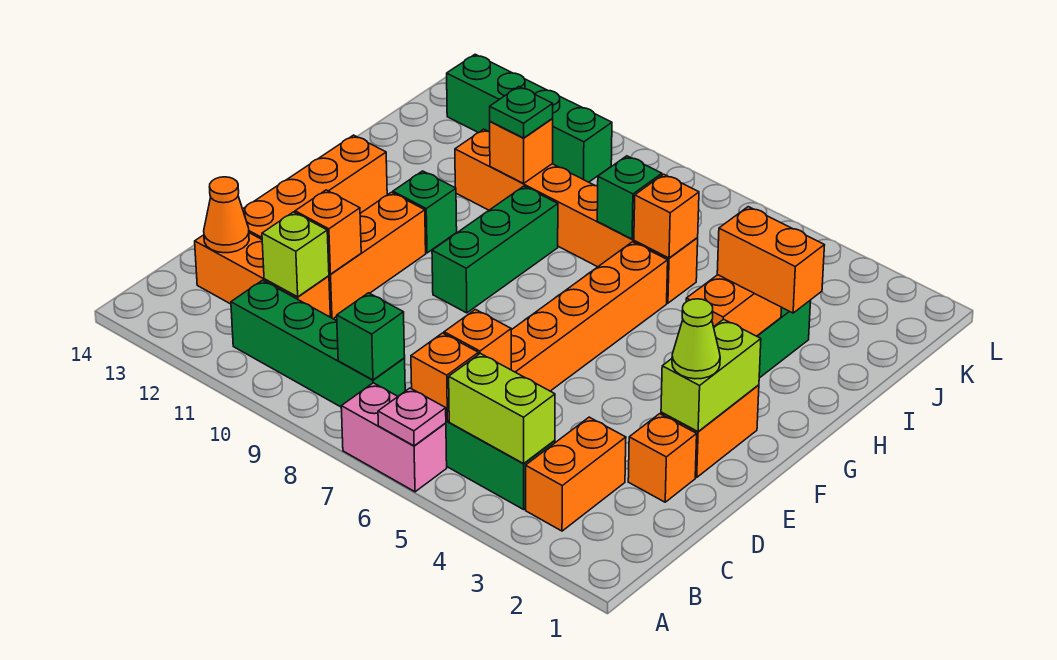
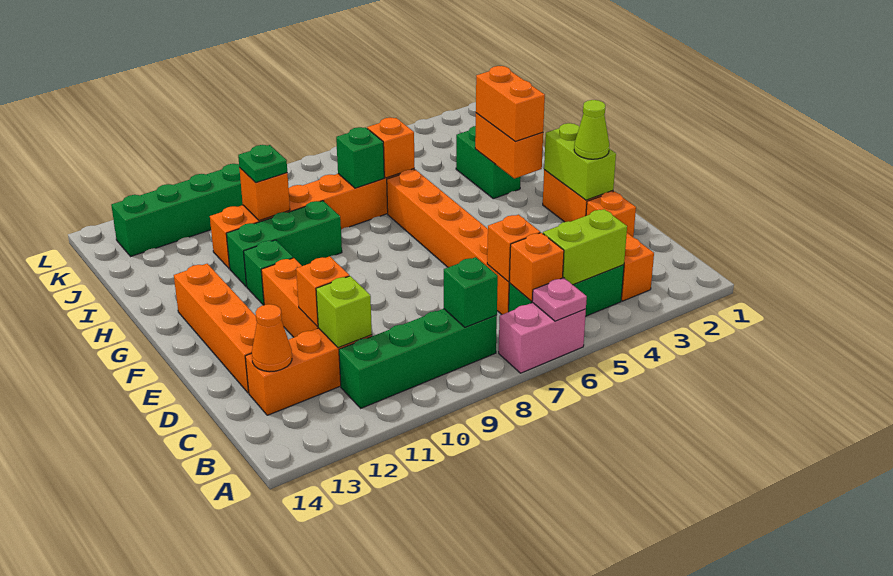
green brick F9:H9 level 1 -> green brick H9:H11 level 1
orange brick H2:H3 level 3 -> orange brick G3:H3 level 3

